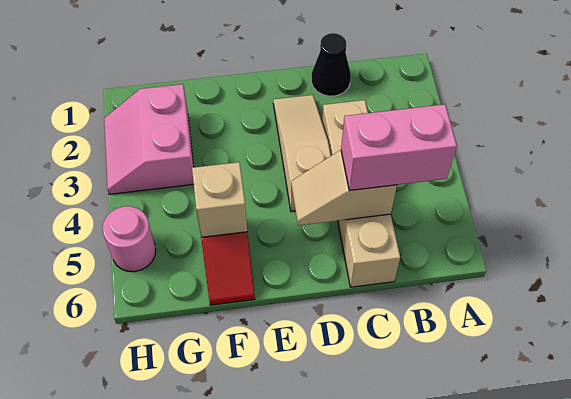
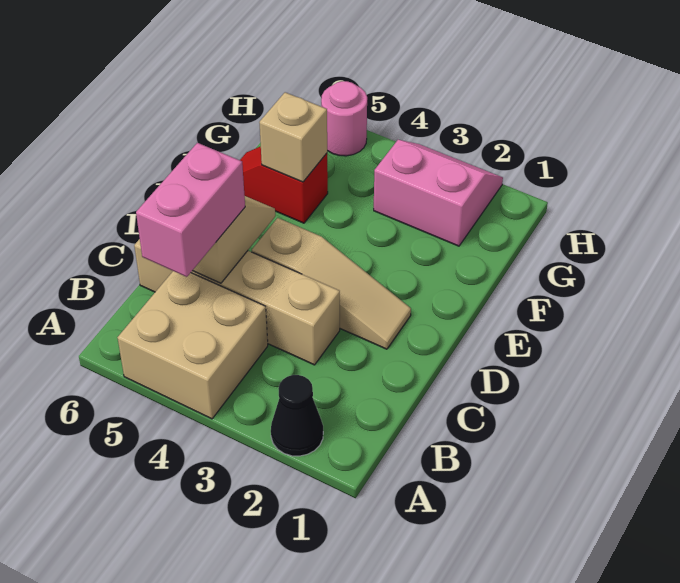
none -> tan brick A4:B5 level 1
black cone C1 level 1 -> black cone A2 level 1

